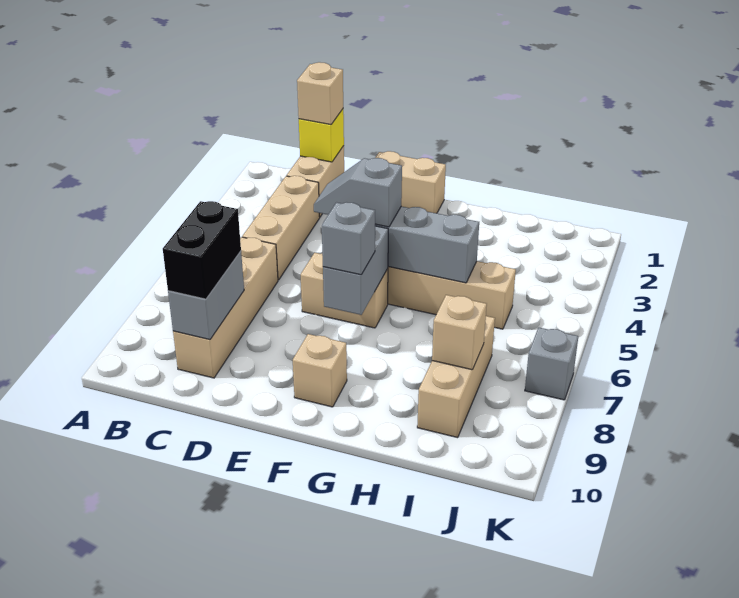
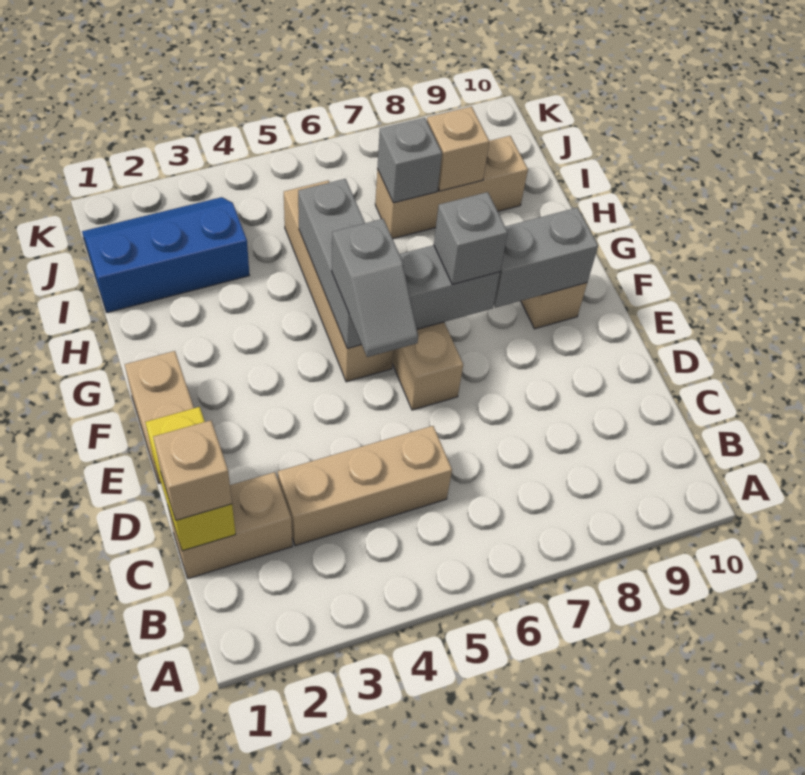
yellow brick C1 level 2 -> yellow brick C1:D1 level 2
tan brick C6:C9 level 1 -> none
grey brick C8:C9 level 2 -> grey brick F8:F9 level 2
black brick C8:C9 level 3 -> none
none -> blue slope I1:J3 level 1 top I
grey brick K7 level 1 -> grey brick I7 level 2

